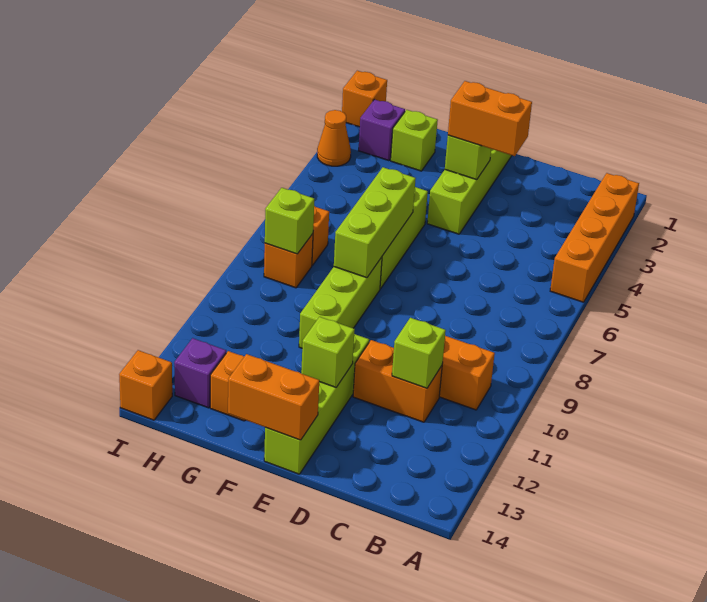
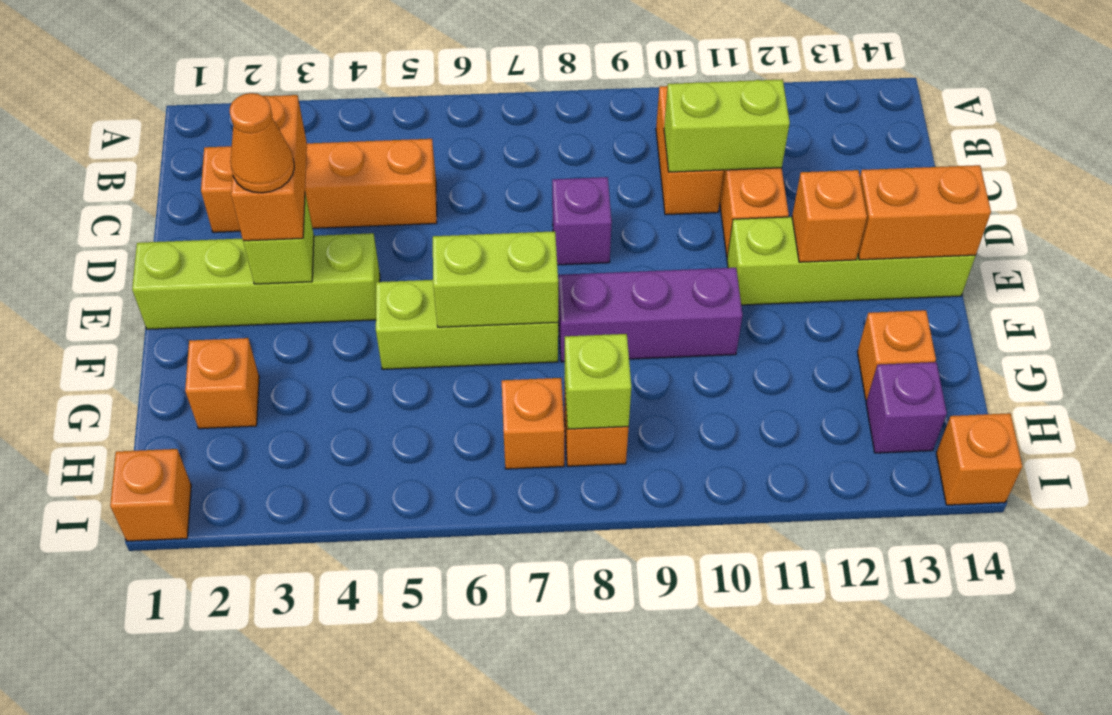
orange brick A2:A5 level 1 -> orange brick C2:C5 level 1
lime brick C11 level 2 -> lime brick C10:C11 level 2
lime brick E12 level 2 -> orange brick E12 level 2
orange brick E14:F14 level 2 -> orange brick E13:E14 level 2
lime brick F6:F8 level 2 -> lime brick F6:F7 level 2
lime brick F8:F10 level 1 -> purple brick F8:F10 level 1
lime brick G2 level 1 -> orange brick G2 level 1
purple brick H2 level 1 -> purple brick D8 level 1
orange cone I3 level 1 -> orange cone E3 level 4

